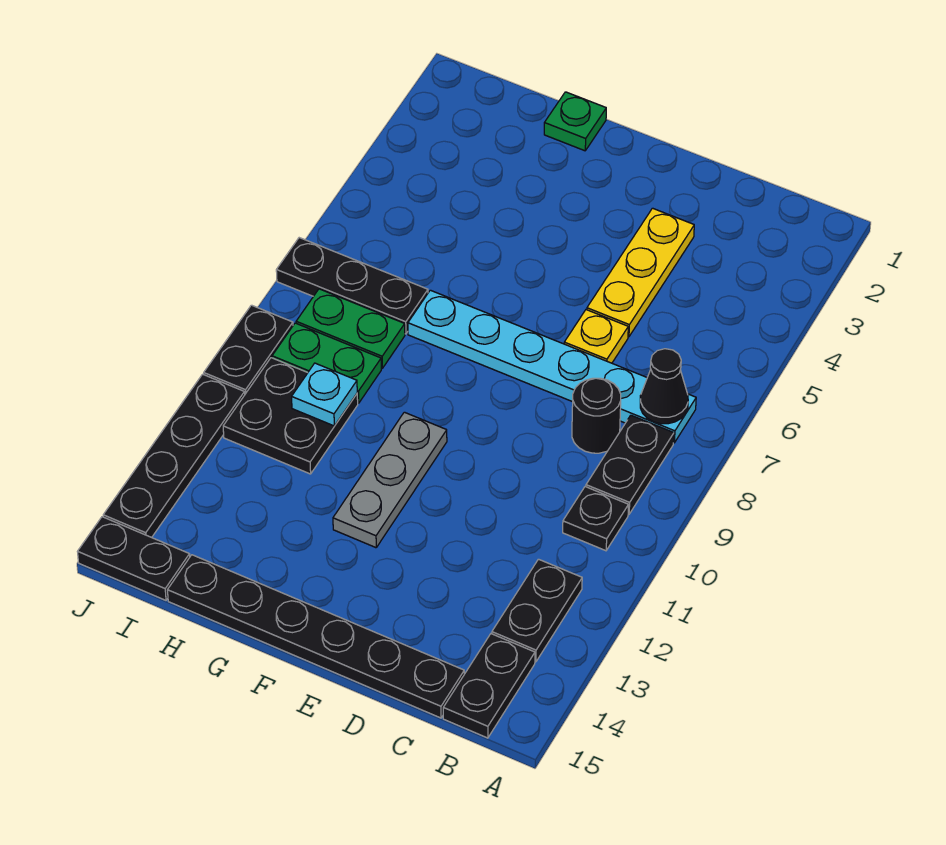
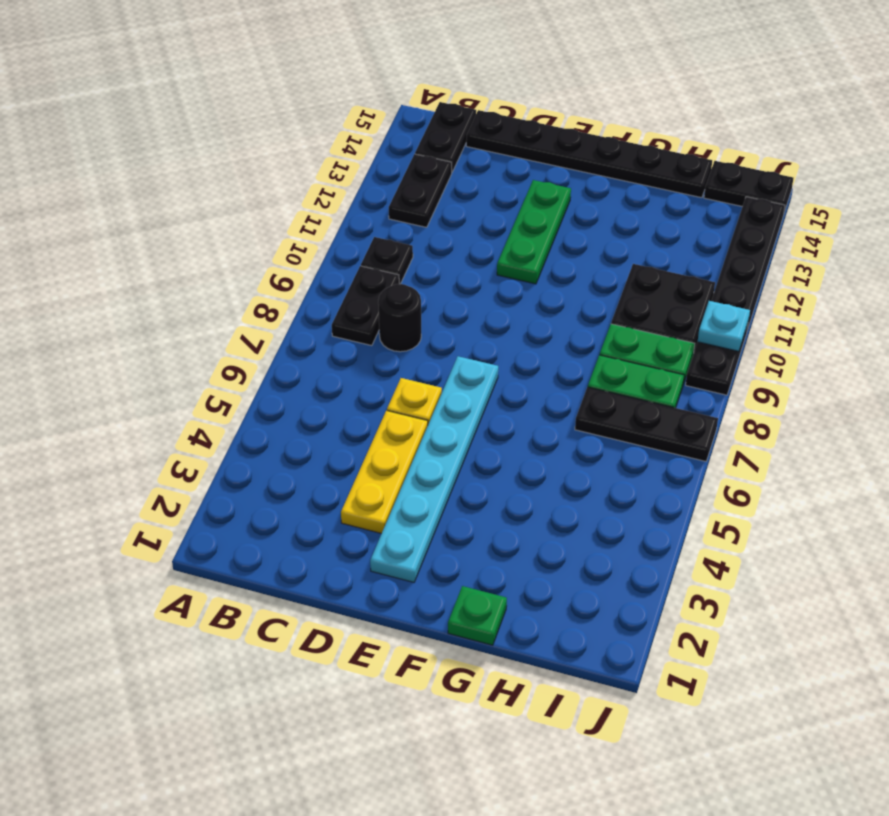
cyan plate B7:G7 level 1 -> cyan plate E2:E7 level 1
black cone B7 level 2 -> none
none -> green plate E11:E13 level 1
grey plate F10:F12 level 1 -> none
cyan plate H10 level 2 -> cyan plate J10 level 2

